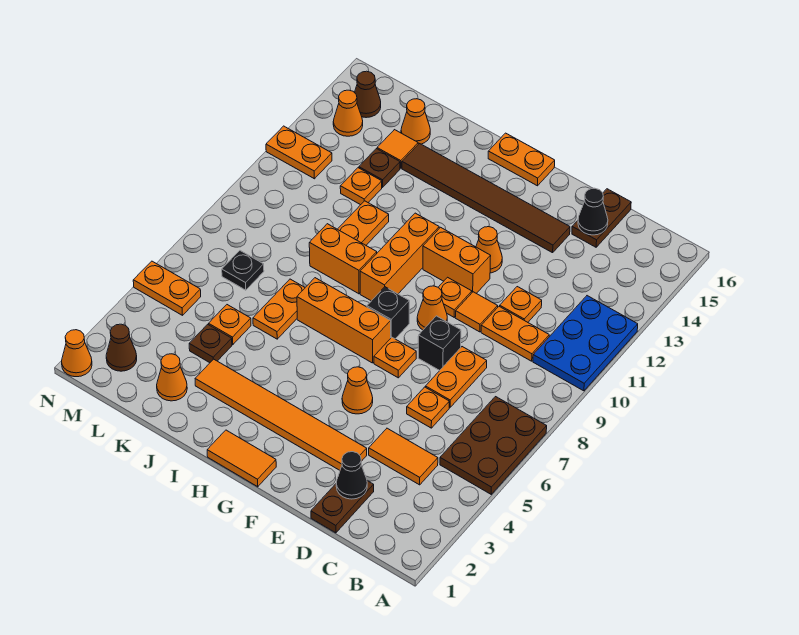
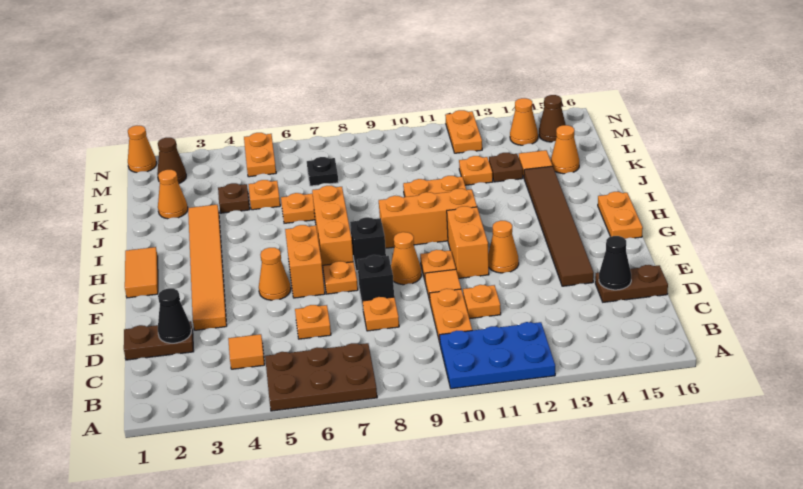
orange tile C4:D4 level 1 -> orange tile C4 level 1
orange plate D7:D8 level 1 -> orange plate D8 level 1
orange brick I9:J9 level 1 -> orange brick F6:G6 level 1

